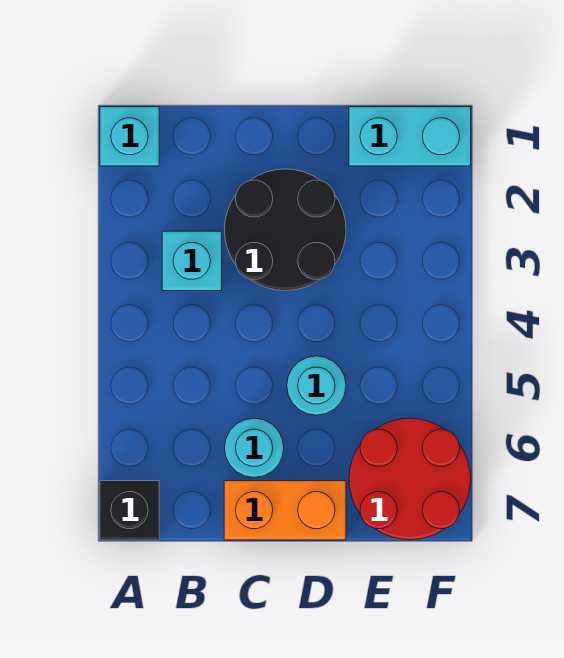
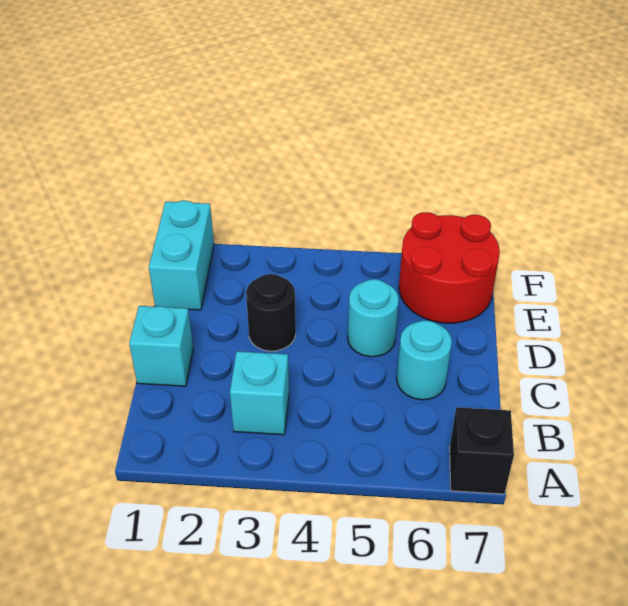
cyan brick A1 level 1 -> cyan brick C1 level 1
black round brick C2:D3 level 1 -> black round brick D3 level 1
orange brick C7:D7 level 1 -> none

